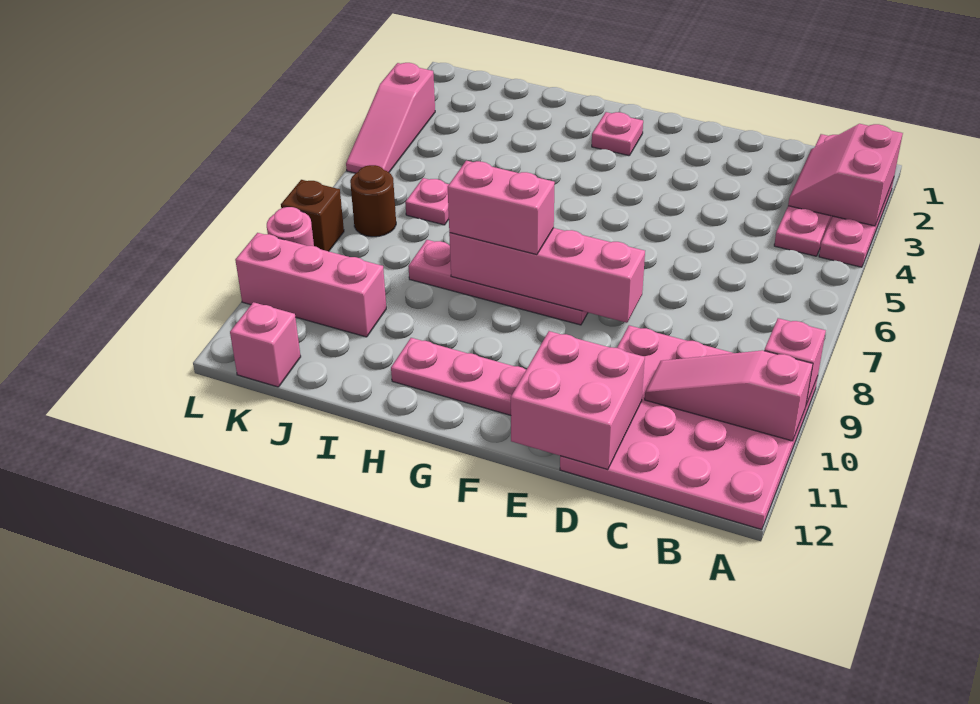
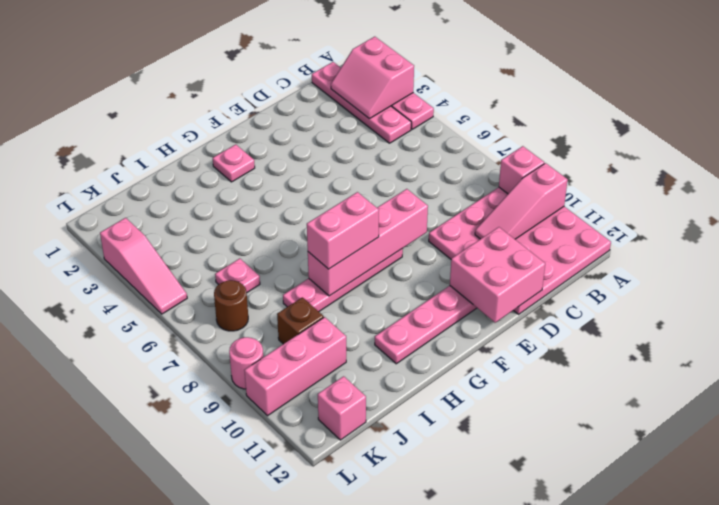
brown brick L8 level 1 -> brown brick J9 level 1

